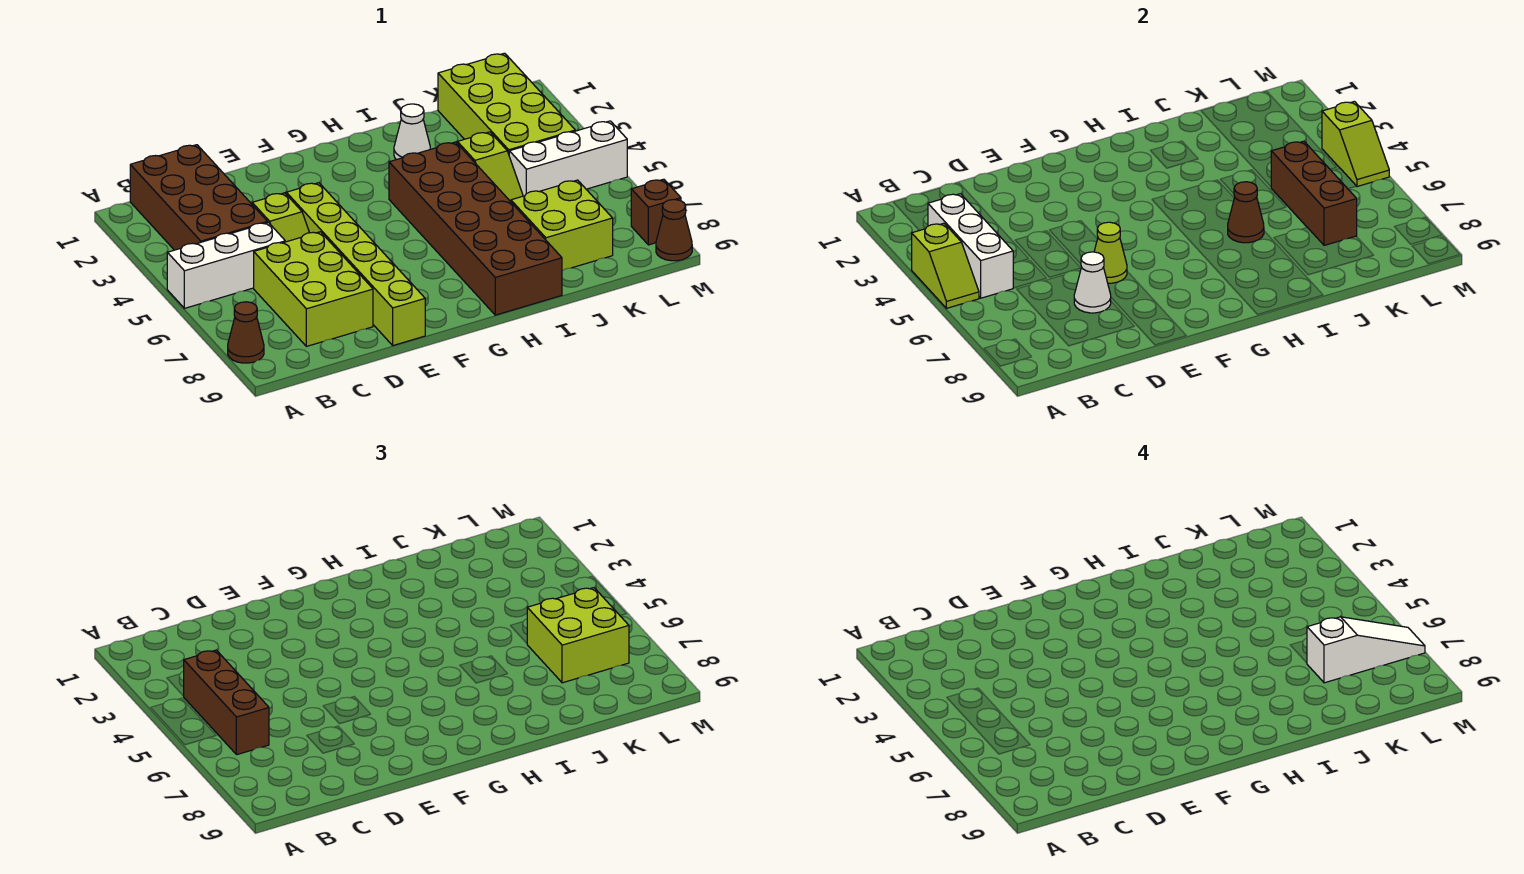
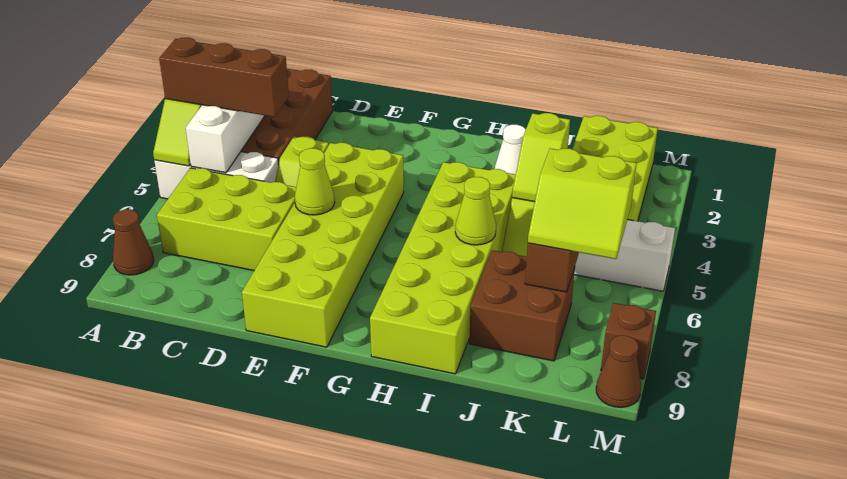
brown brick B4:B6 level 3 -> brown brick A4:C4 level 3
lime brick C6:D8 level 1 -> lime brick B6:D7 level 1
white cone D7 level 2 -> none
lime brick E4:E9 level 1 -> lime brick E4:F9 level 1
brown brick H4:I9 level 1 -> lime brick H4:I9 level 1
brown cone I6 level 2 -> lime cone I6 level 2
lime brick J7:K8 level 1 -> brown brick J7:K8 level 1
lime brick K6:L7 level 3 -> lime slope K6:L7 level 3 top 6
white slope K7:M7 level 4 top K -> none
lime slope M4:M5 level 2 top 4 -> lime slope J3:J4 level 2 top 3

